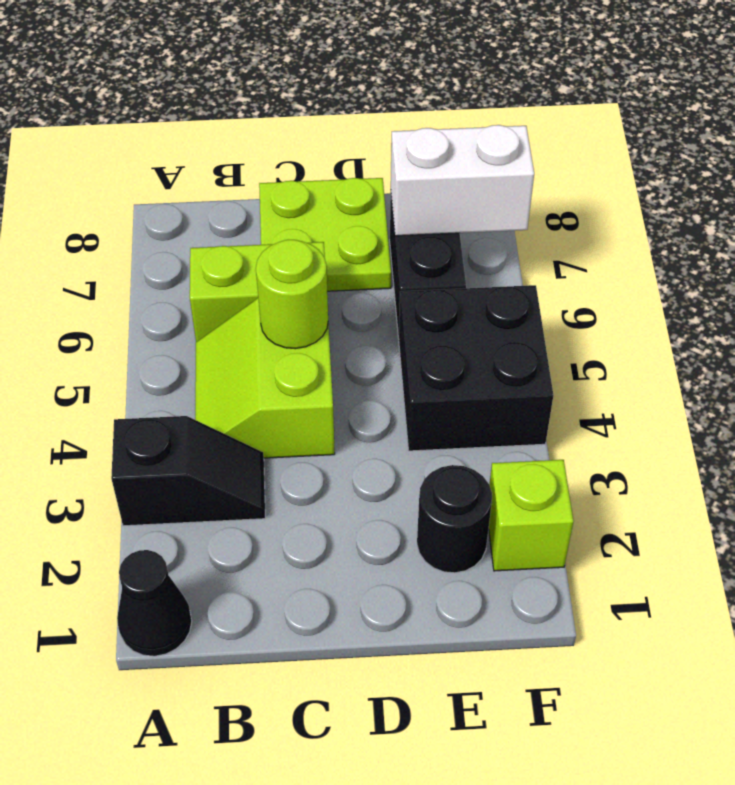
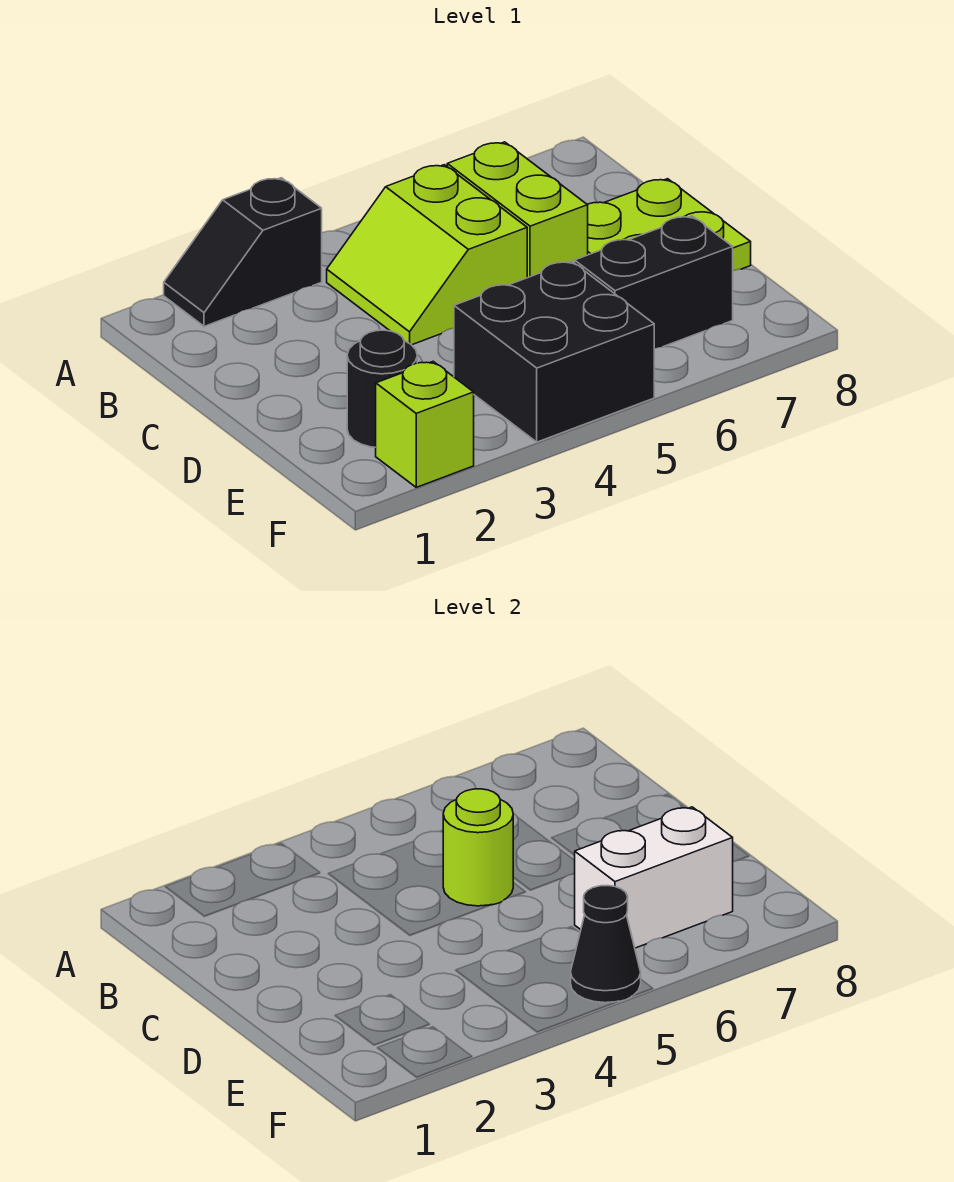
black cone A1 level 1 -> black cone F5 level 2
black slope A3:B3 level 1 top A -> black slope A2:A3 level 1 top 3
lime slope B4:C5 level 1 top C -> lime slope B4:C5 level 1 top 5
white brick E7:F7 level 2 -> white brick E6:E7 level 2

